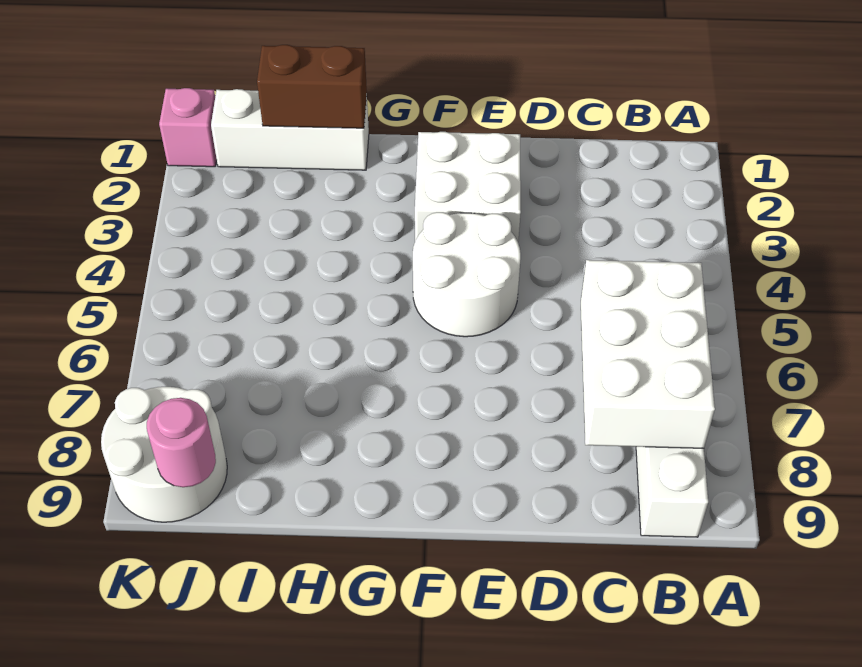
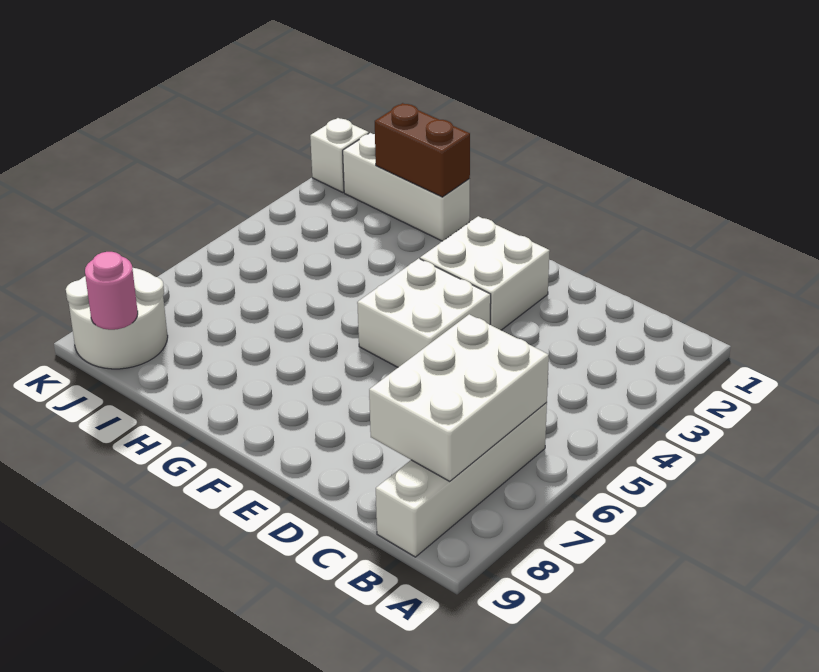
white round brick E4:F5 level 1 -> white brick E4:F5 level 1
pink brick K1 level 1 -> white brick K1 level 1

